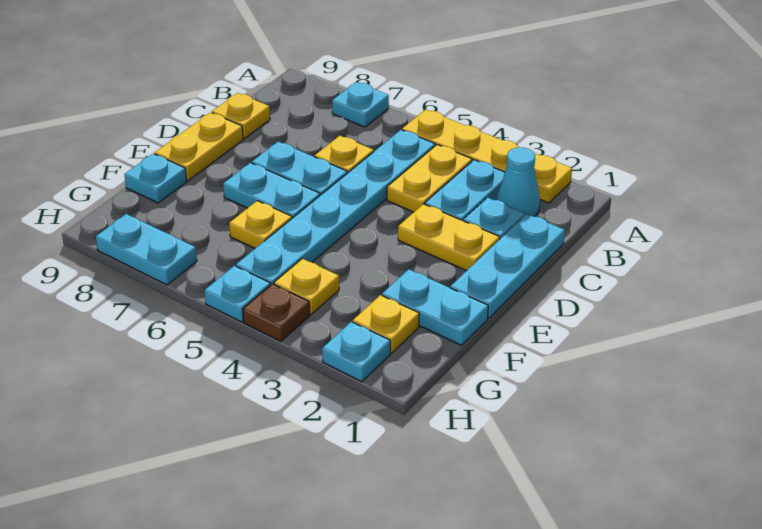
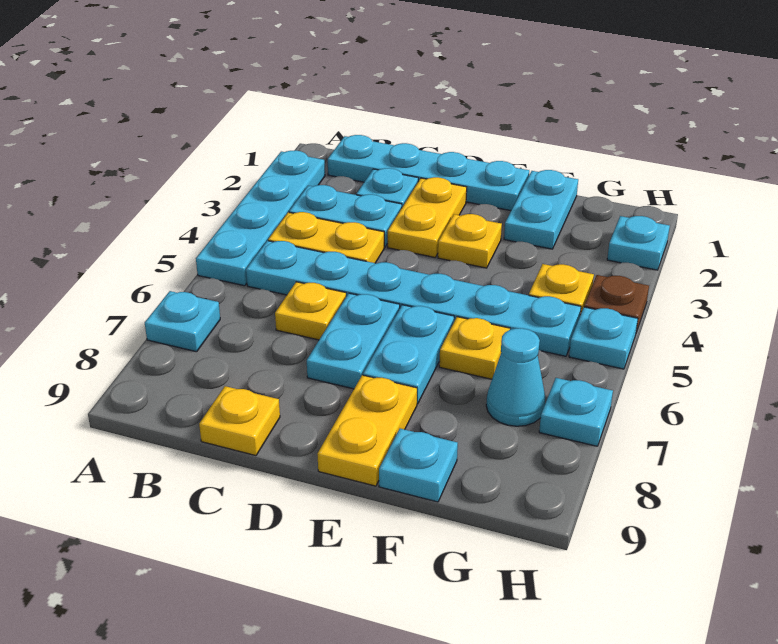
yellow plate A2:A5 level 1 -> cyan plate A2:A5 level 1
cyan cone B2 level 1 -> cyan cone G7 level 1
cyan plate C1:E1 level 1 -> cyan plate B1:E1 level 1
yellow plate D9:E9 level 1 -> yellow plate E8:E9 level 1
yellow plate G2 level 1 -> yellow plate E3 level 1
cyan plate H7:H8 level 1 -> cyan plate H7 level 1

